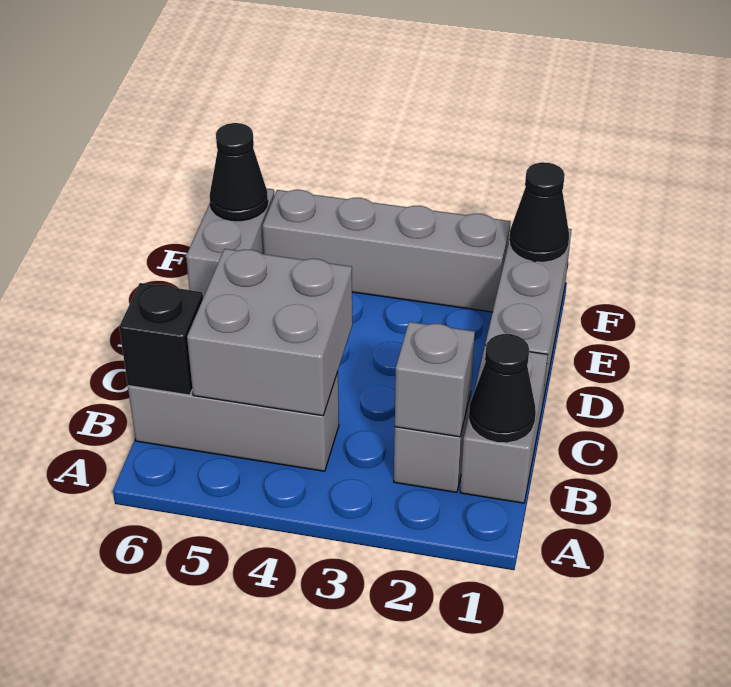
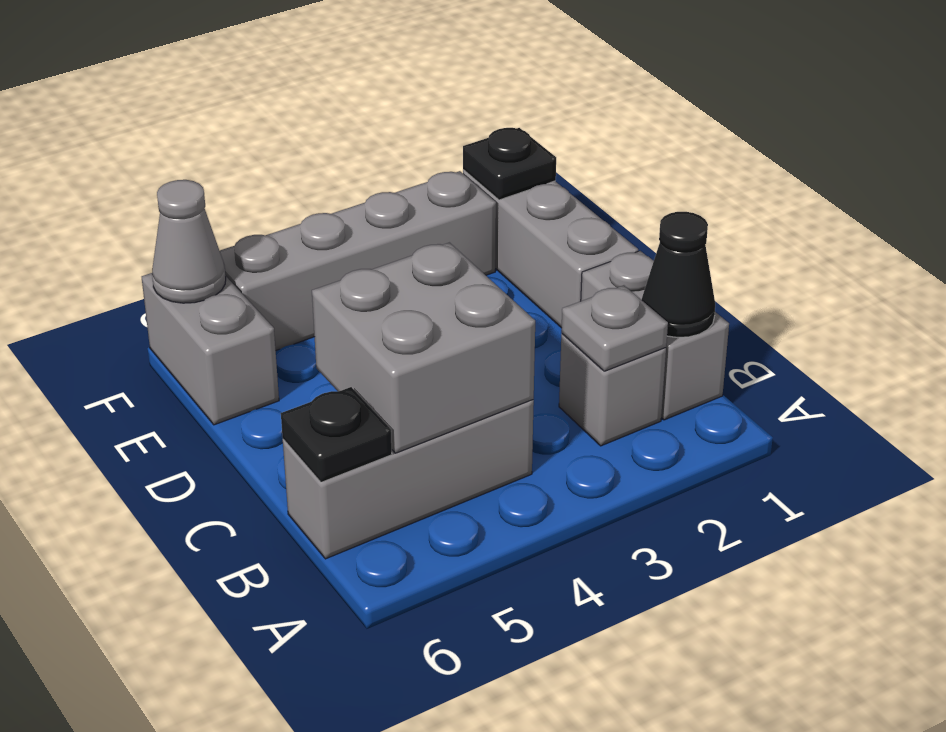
grey brick B2 level 2 -> grey plate B2 level 2
black brick B6 level 2 -> black plate B6 level 2
black cone F1 level 2 -> black plate F1 level 2
black cone F6 level 2 -> grey cone F6 level 2

